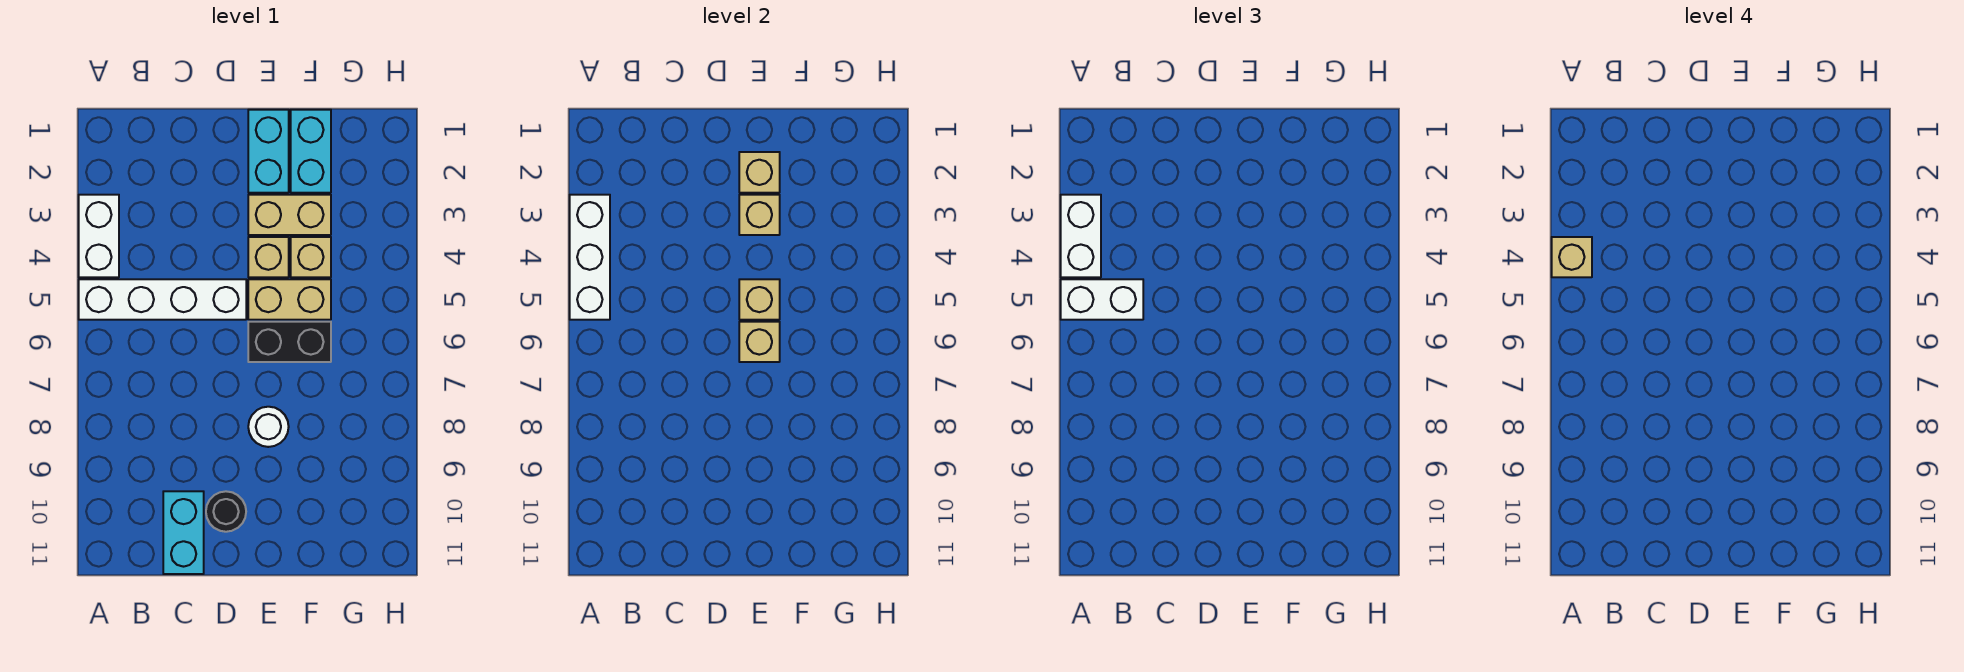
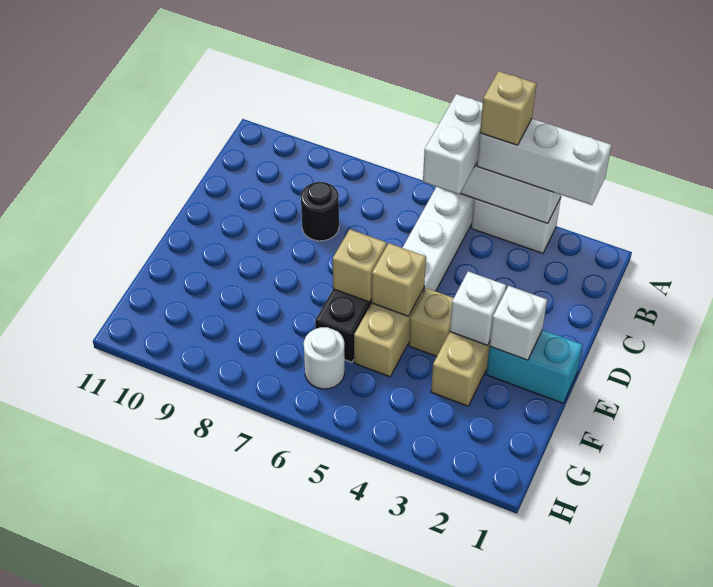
white brick A3:A4 level 3 -> white brick A2:A4 level 3
cyan brick C10:C11 level 1 -> none
black round brick D10 level 1 -> black round brick C8 level 1
tan brick E2 level 2 -> white brick E2 level 2
tan brick E3 level 2 -> white brick E3 level 2
white round brick E8 level 1 -> white round brick G6 level 1
cyan brick F1:F2 level 1 -> none
tan brick F4 level 1 -> none

